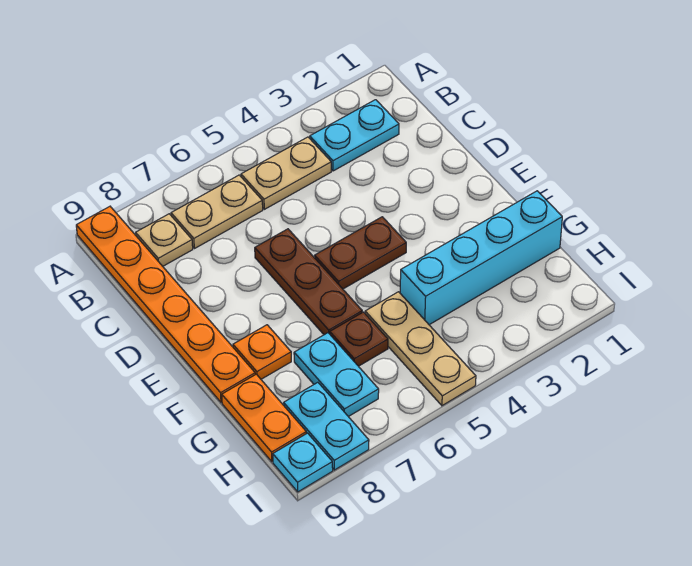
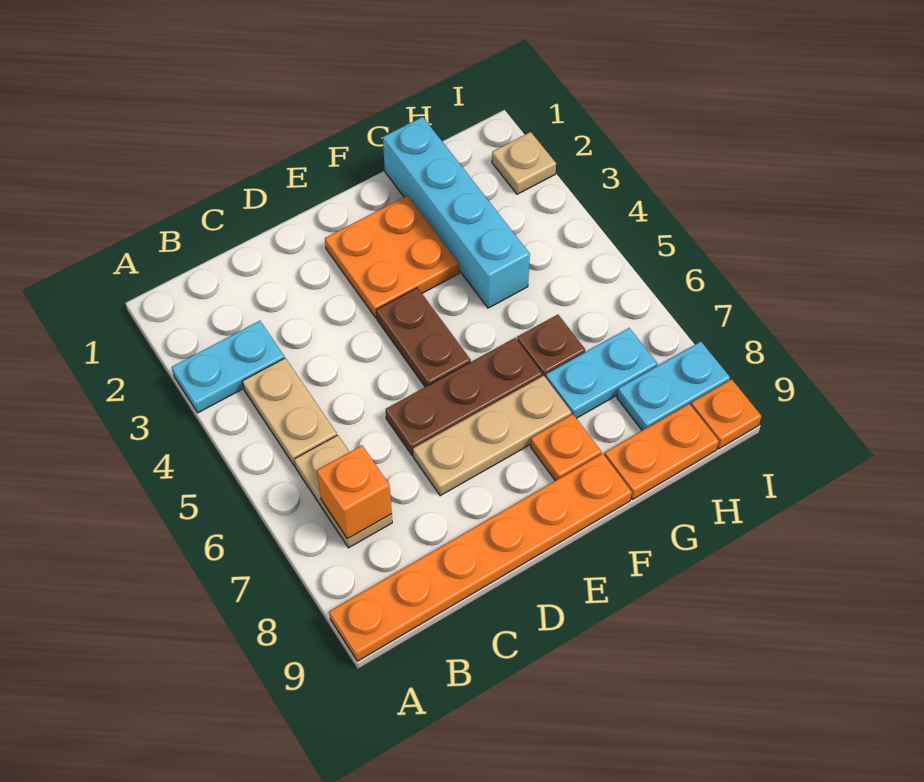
cyan plate B2:B3 level 1 -> cyan plate A3:B3 level 1
none -> orange brick B7 level 2
tan plate B8 level 1 -> tan plate I2 level 1
none -> orange plate E2:F3 level 1
tan plate G5:I5 level 1 -> tan plate D7:F7 level 1
cyan plate I9 level 1 -> orange plate I9 level 1

